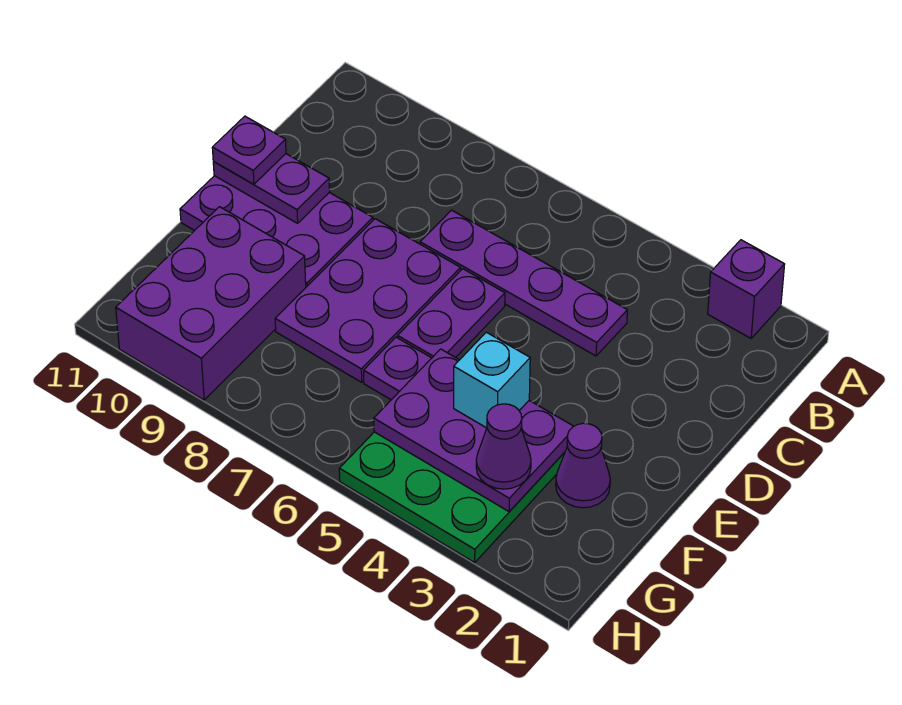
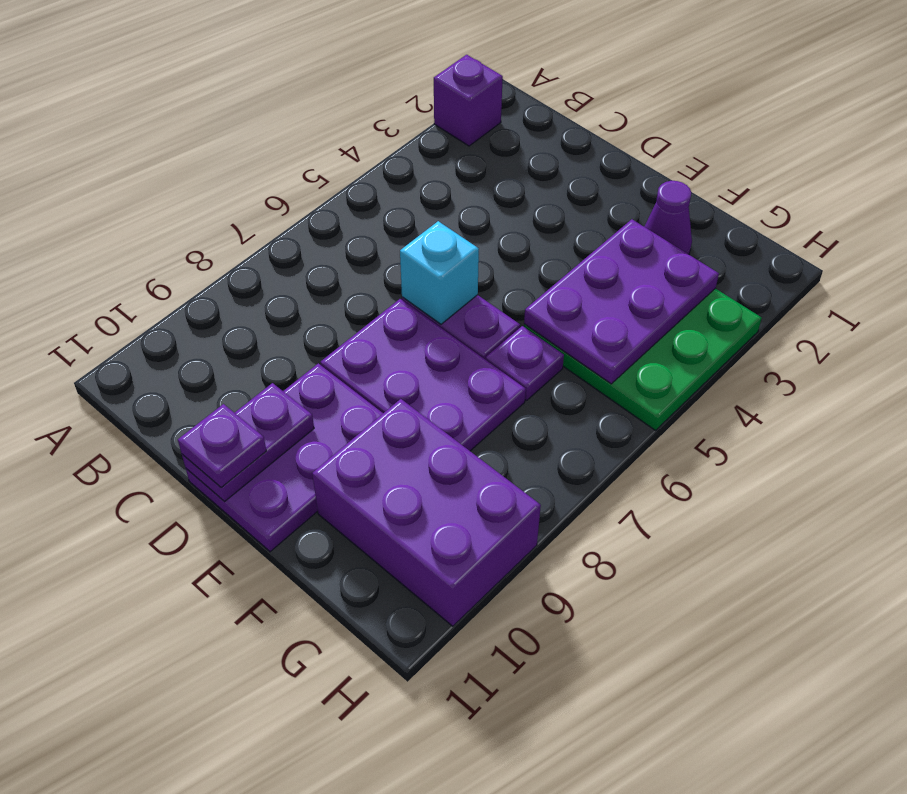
purple plate C4:C7 level 1 -> none
cyan brick F4 level 3 -> cyan brick D6 level 2
purple cone G3 level 3 -> none

